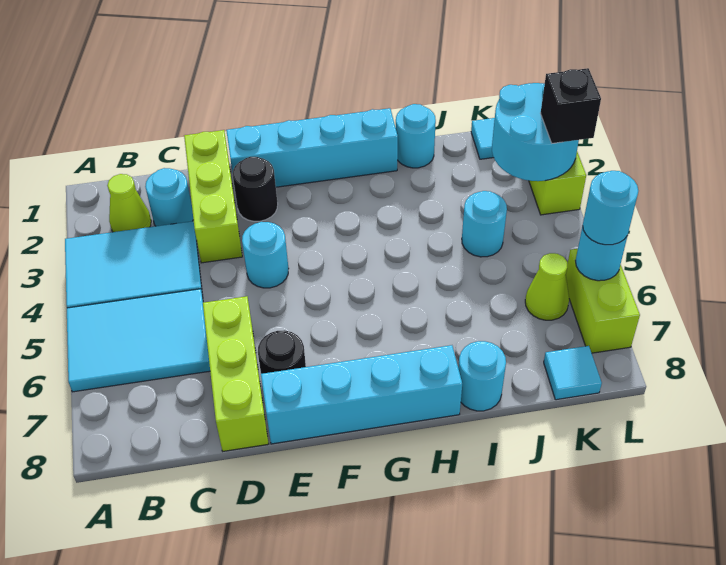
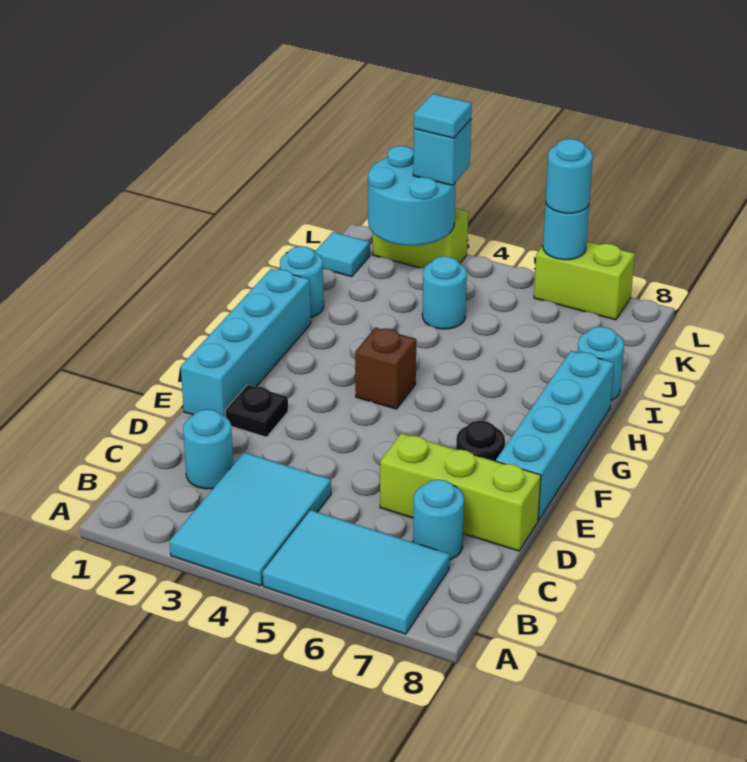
cyan tile A5:C6 level 1 -> cyan tile A5:B7 level 1
lime cone B2 level 1 -> none
lime brick D1:D3 level 1 -> none
black round brick E2 level 1 -> black plate E2 level 1
cyan round brick E4 level 1 -> cyan round brick C7 level 1
none -> brown brick G4 level 1
lime cone K6 level 1 -> none
cyan tile K8 level 1 -> cyan tile L3 level 4
black brick L3 level 3 -> cyan brick L3 level 3

